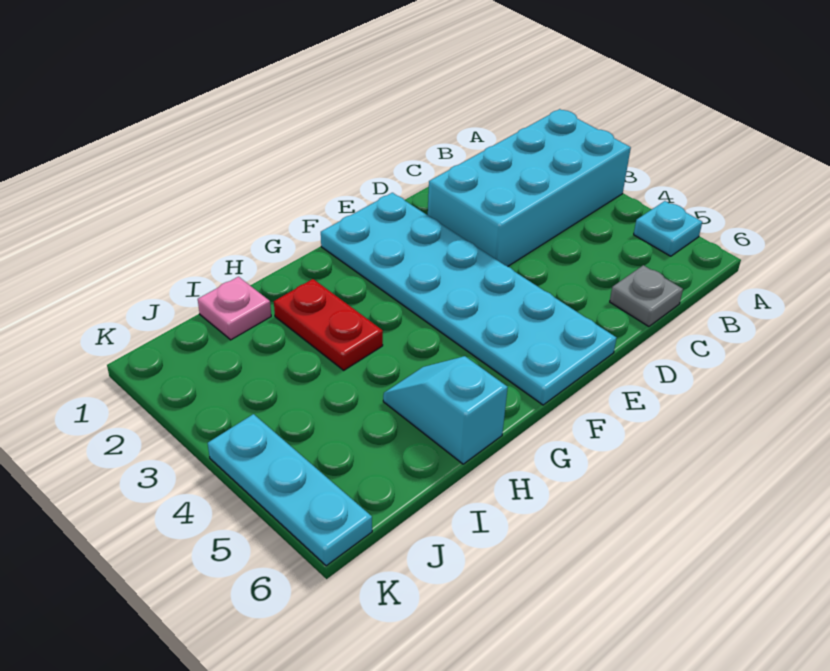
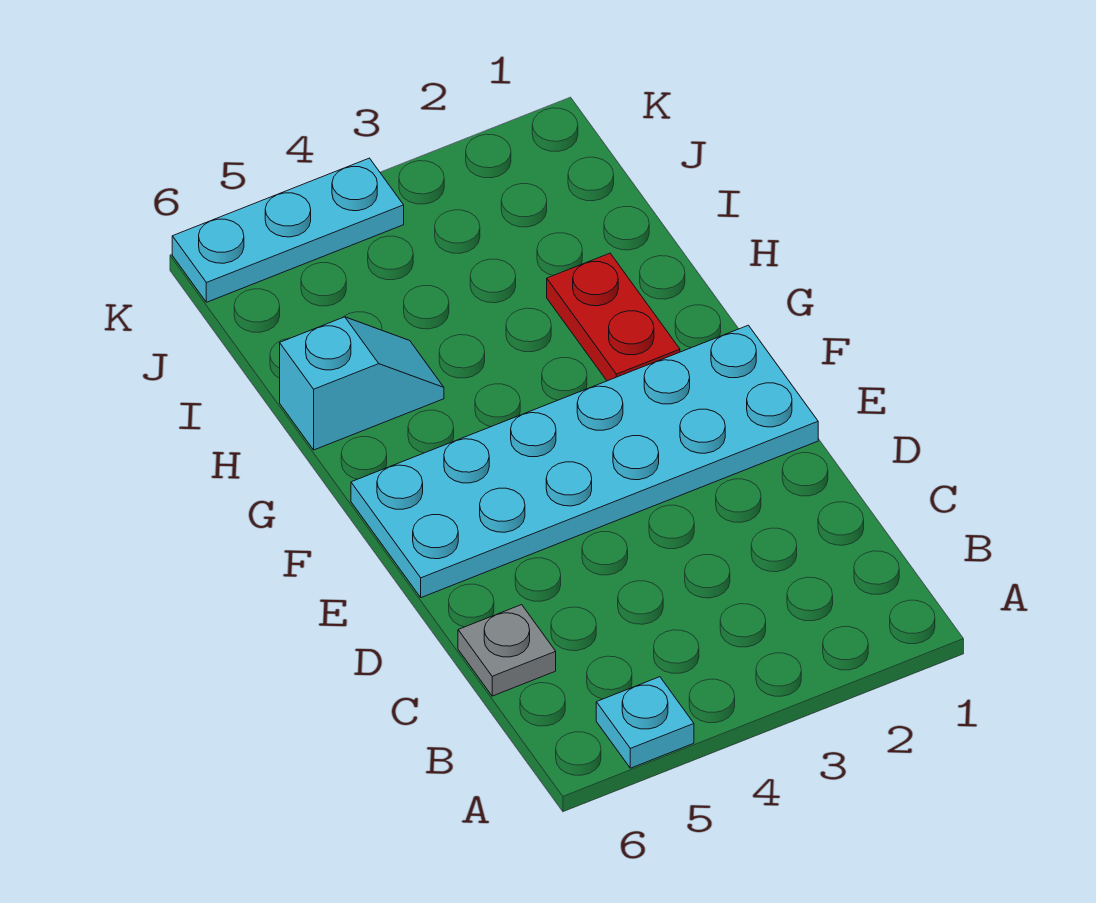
cyan brick A2:D3 level 1 -> none
red plate H2:H3 level 1 -> red plate G2:H2 level 1
pink plate I1 level 1 -> none

